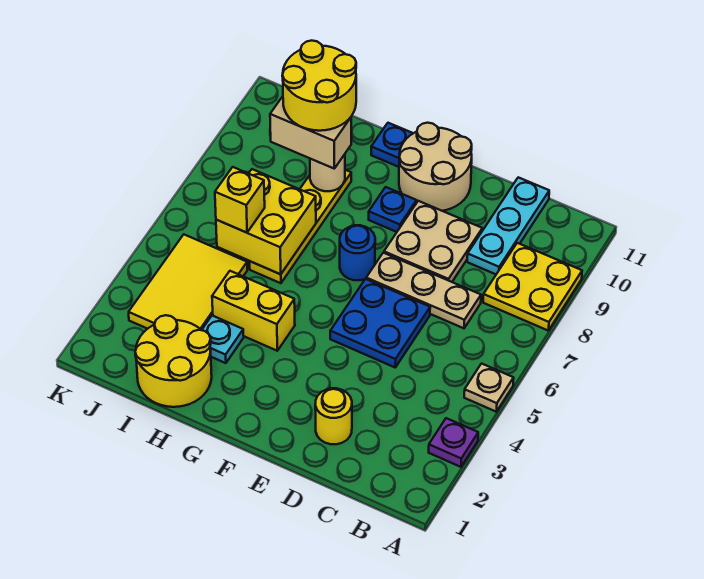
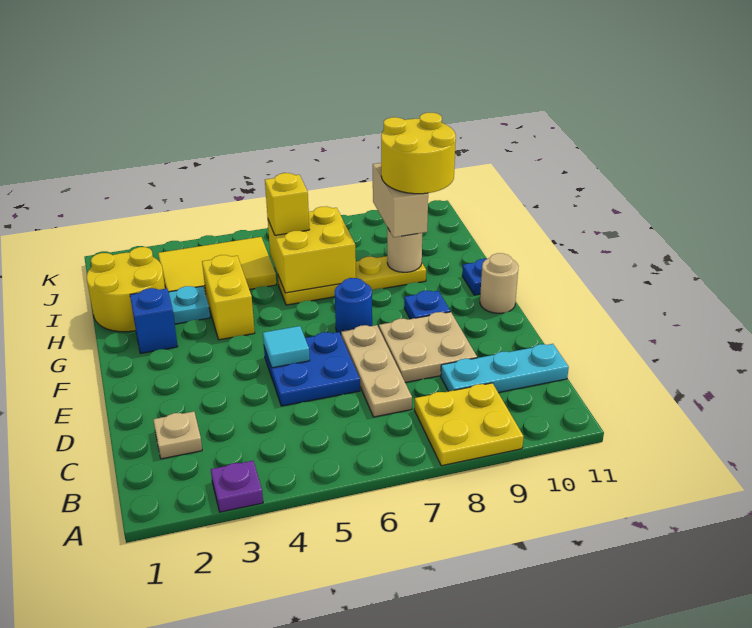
tan plate A5 level 1 -> tan plate C2 level 1
yellow round brick D2 level 1 -> none
none -> cyan tile E5 level 2
tan round brick E10:F11 level 1 -> tan round brick F11 level 1
none -> blue brick G2 level 1

